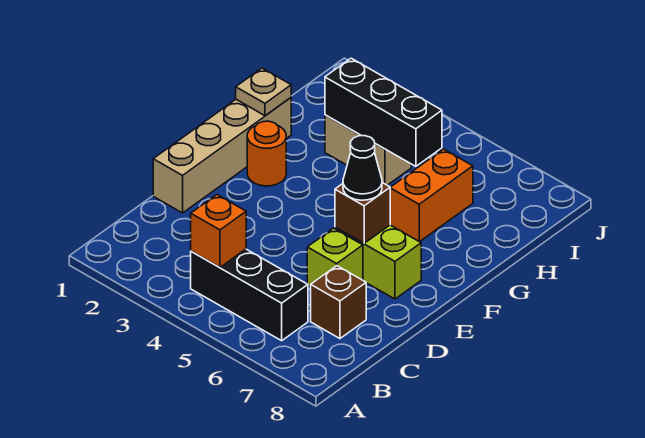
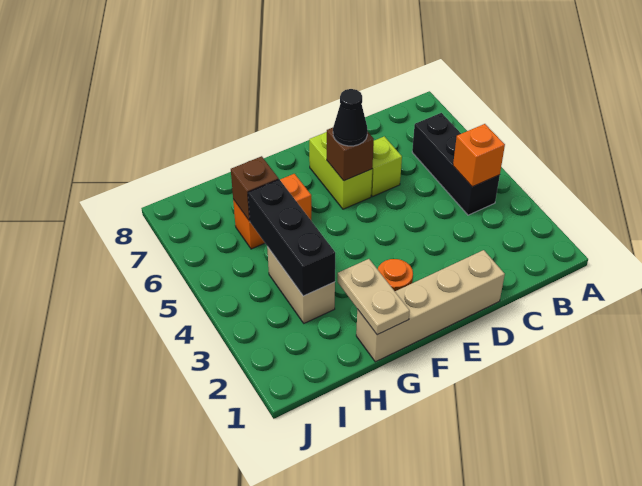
brown brick C7 level 1 -> brown brick H6 level 2
tan plate G1 level 2 -> tan plate G1:G2 level 2

